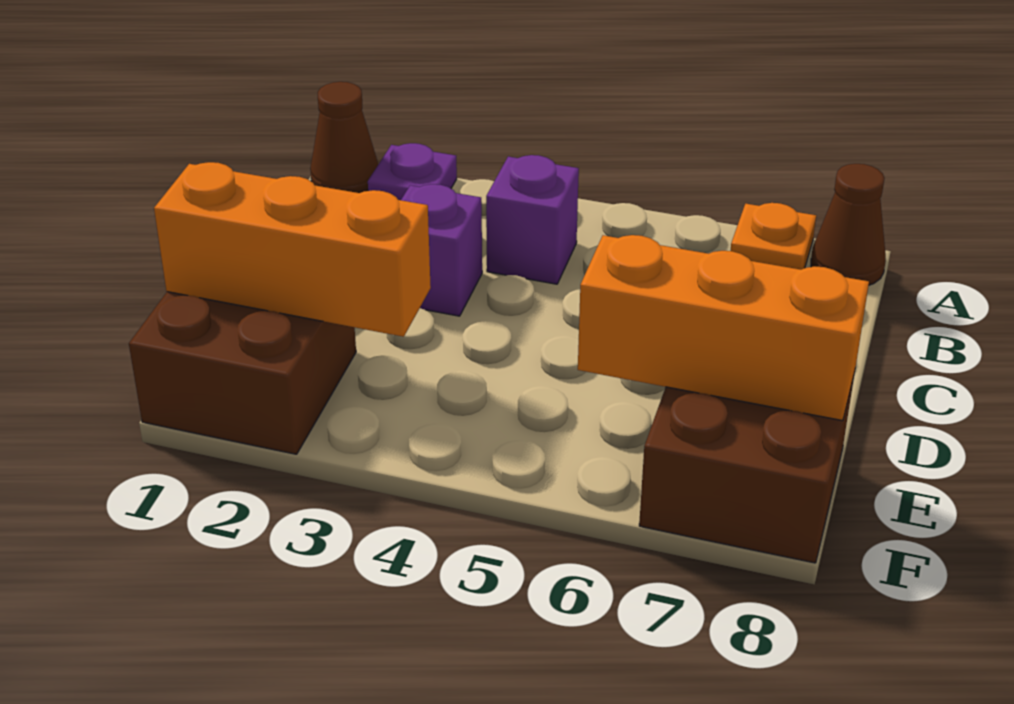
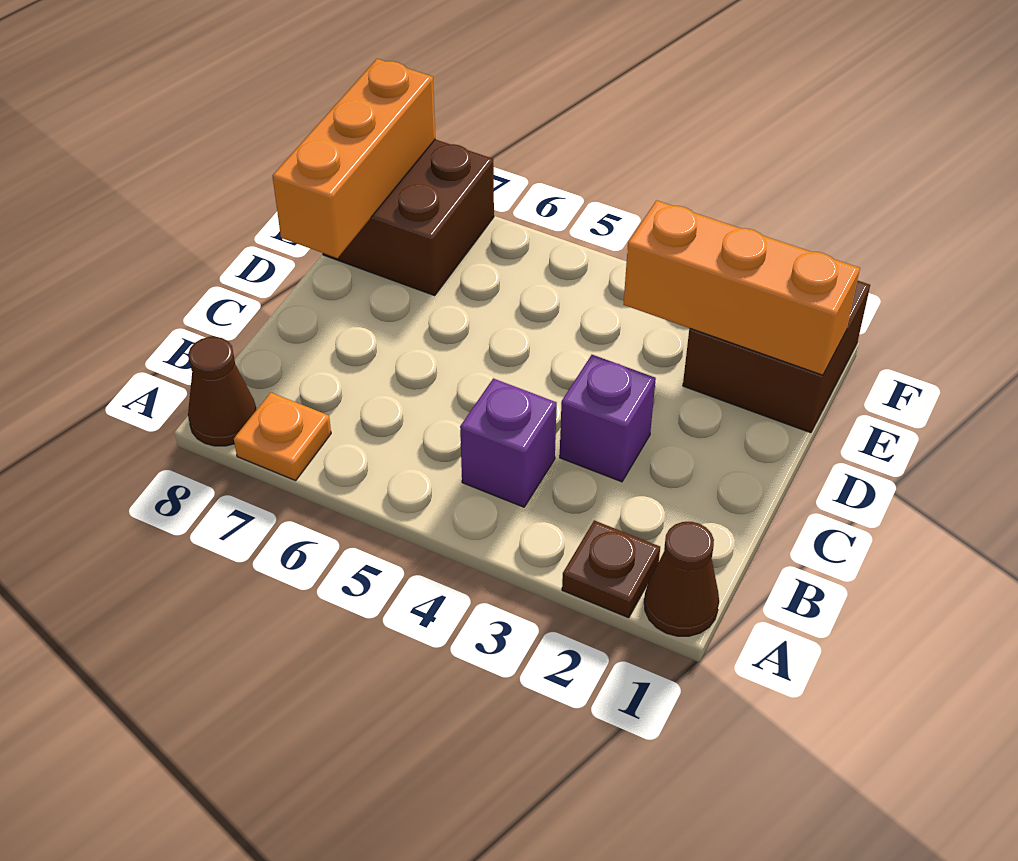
purple plate A2 level 1 -> brown plate A2 level 1
orange brick E6:E8 level 2 -> orange brick D8:F8 level 2

